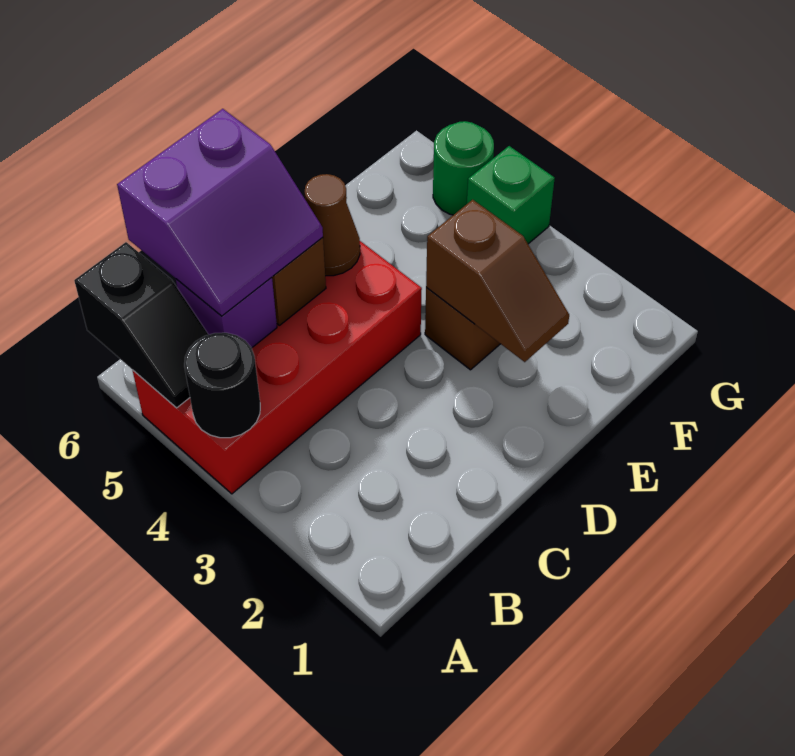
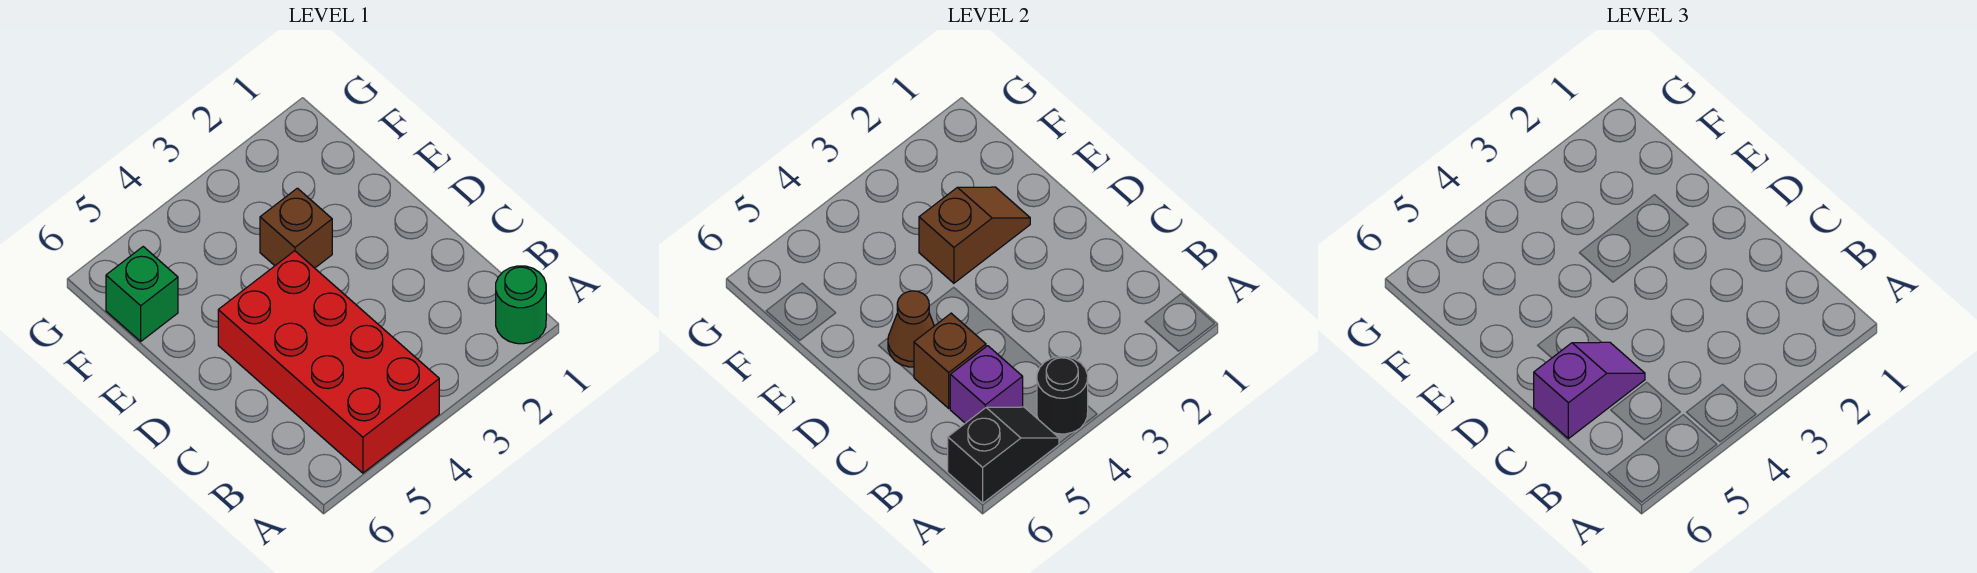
purple slope B5:C6 level 3 top 6 -> purple slope C5:C6 level 3 top 6
green brick G4 level 1 -> green brick F6 level 1
green round brick G5 level 1 -> green round brick A1 level 1

